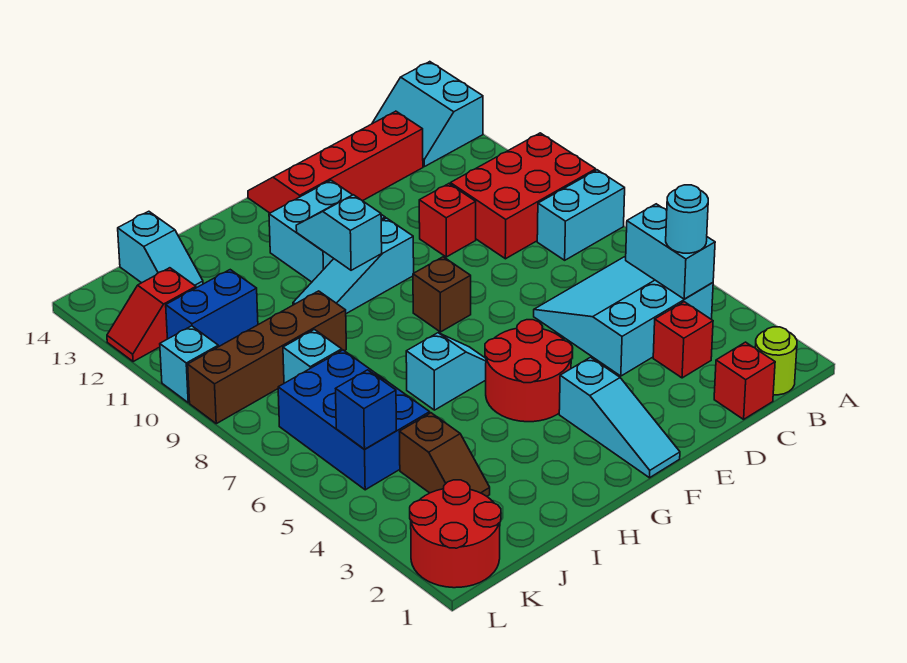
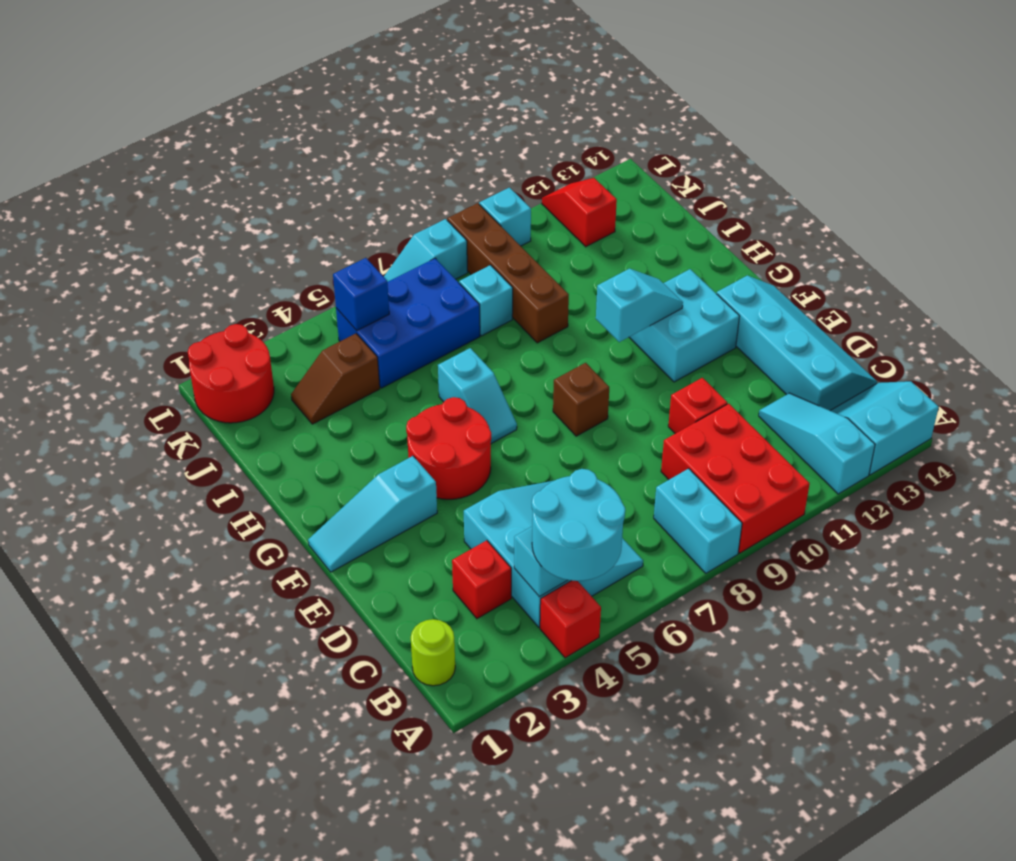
cyan round brick B4 level 3 -> cyan round brick A4:B5 level 3
red brick C1 level 1 -> red brick A4 level 1
red slope C13:F14 level 1 top 13 -> cyan slope C13:F14 level 1 top 13
cyan slope F10:H10 level 1 top F -> cyan slope A12:C12 level 1 top A
blue brick J11:K11 level 1 -> none
cyan slope J13:J14 level 1 top 14 -> cyan slope L7:L8 level 1 top 8

